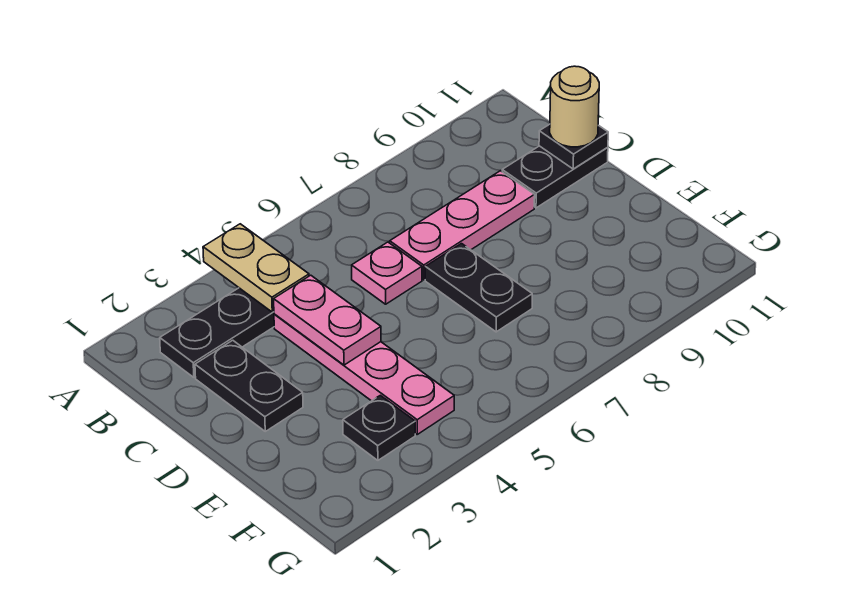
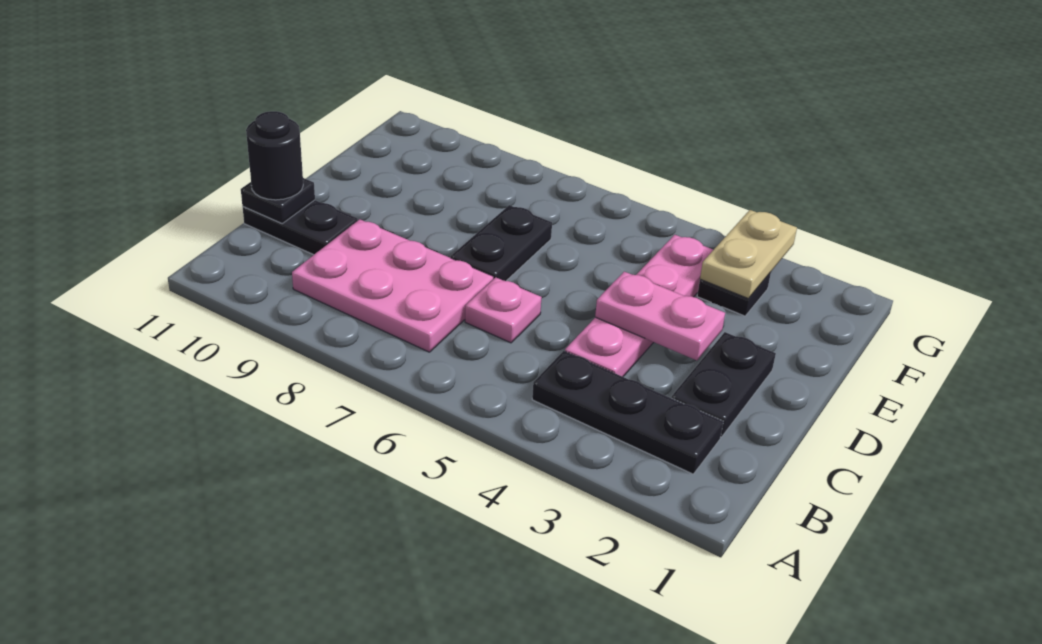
tan plate A4:B4 level 2 -> tan plate F3:G3 level 2
pink plate C4:D4 level 2 -> pink plate D3:D4 level 2
pink plate C7:C9 level 1 -> pink plate B7:C9 level 1
tan round brick C11 level 3 -> black round brick C11 level 3

